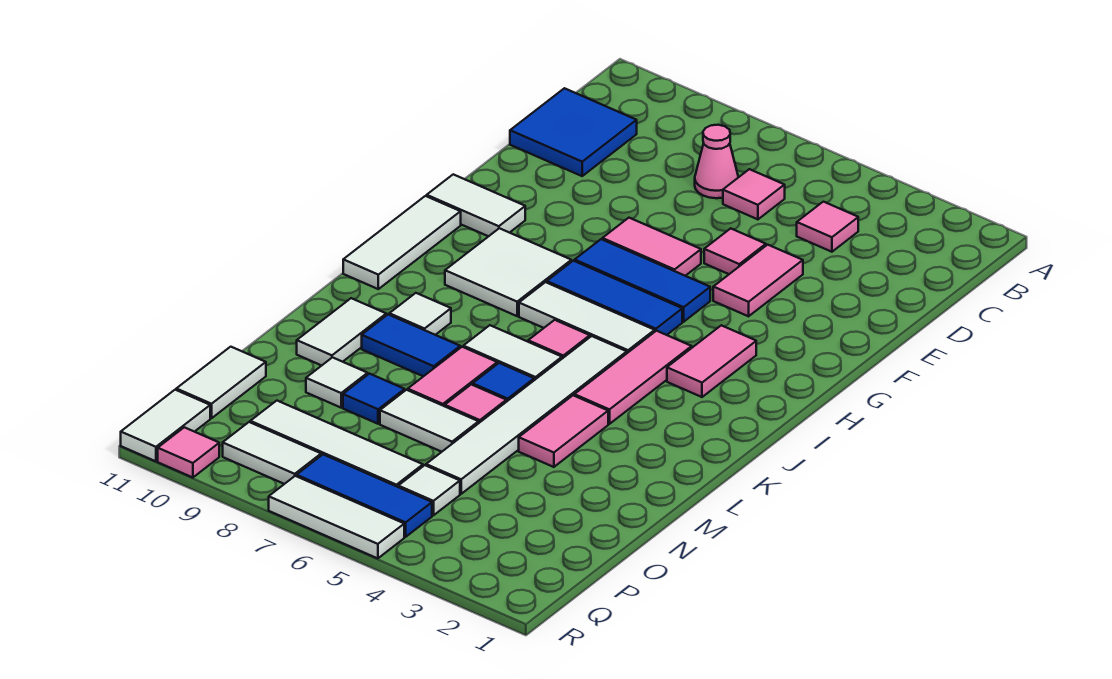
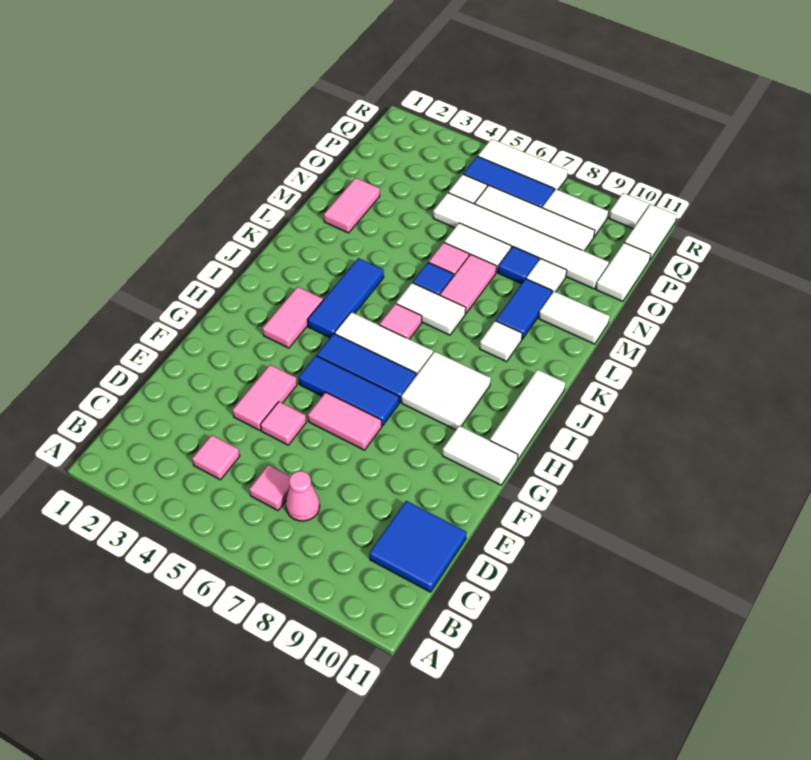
pink tile I4:K4 level 1 -> blue tile I4:K4 level 1
white tile J5:O5 level 1 -> white tile O5:O10 level 1
pink tile L4:M4 level 1 -> pink tile M2:N2 level 1
blue tile L8:L9 level 1 -> blue tile L9:M9 level 1
white tile L10:M10 level 1 -> white tile M10:M11 level 1
pink tile R10 level 1 -> white tile R10 level 1

